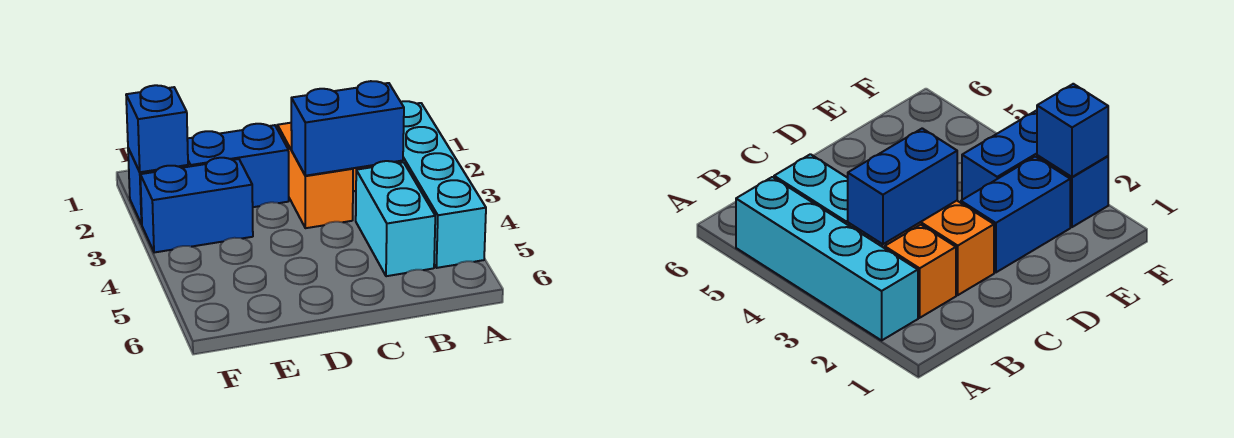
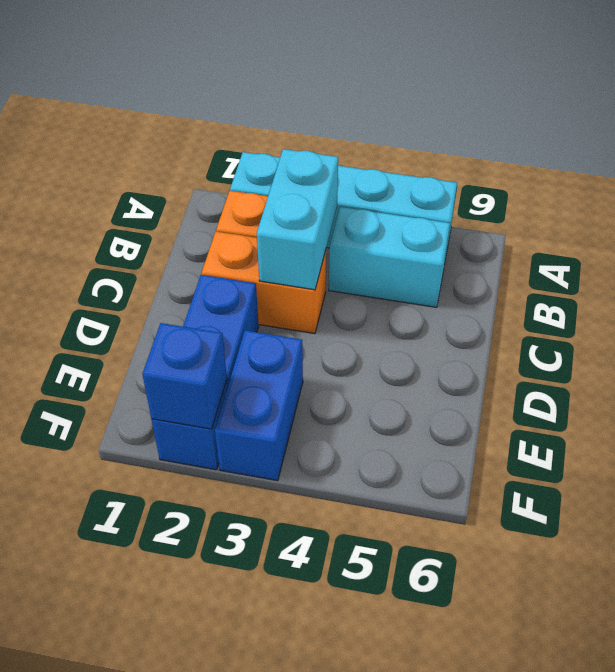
blue brick B3:C3 level 2 -> cyan brick B3:C3 level 2

